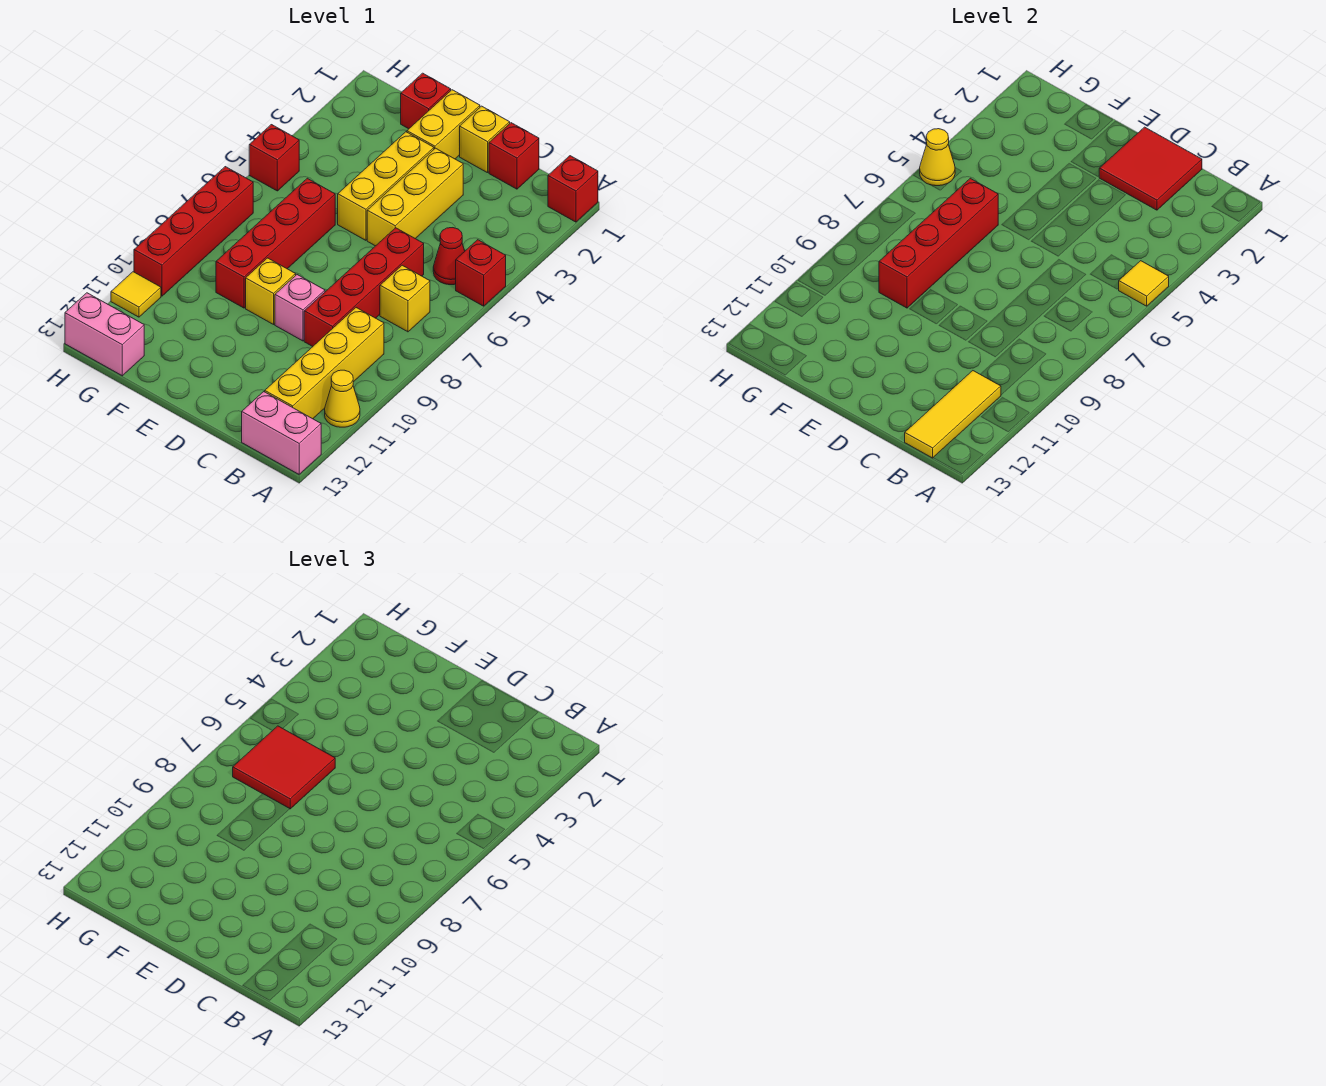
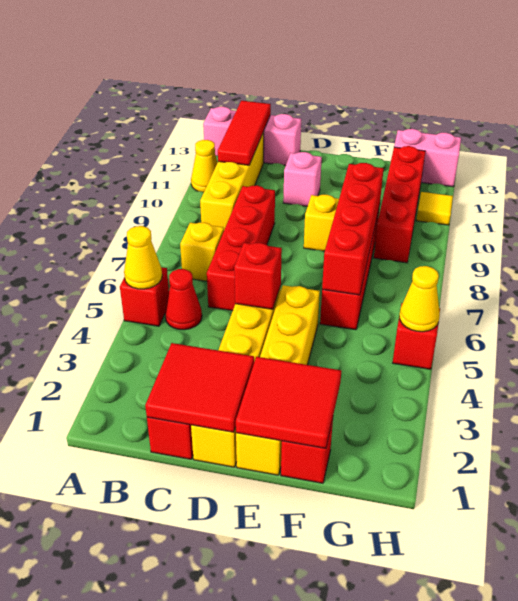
red brick A1 level 1 -> red brick D5 level 2
yellow tile A5 level 2 -> yellow cone A5 level 2
pink brick A13:B13 level 1 -> pink brick A13:C13 level 1
yellow tile B11:B13 level 2 -> red tile B11:B13 level 2
pink brick D9 level 1 -> pink brick D11 level 1
red tile F6:G7 level 3 -> red tile E1:F2 level 2
red brick H7:H10 level 1 -> red brick G9:G12 level 1

